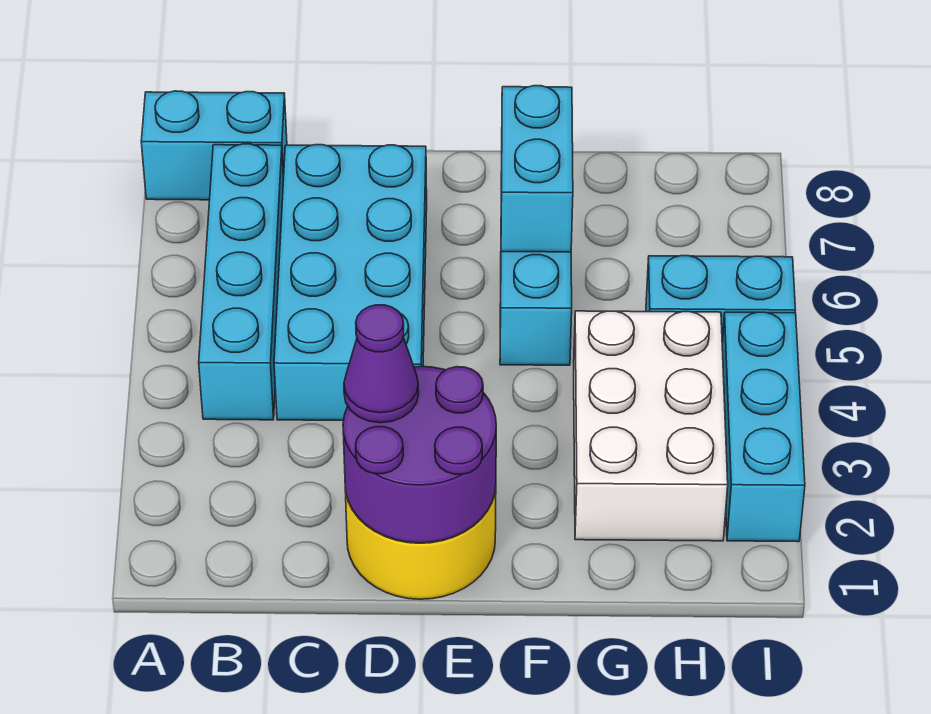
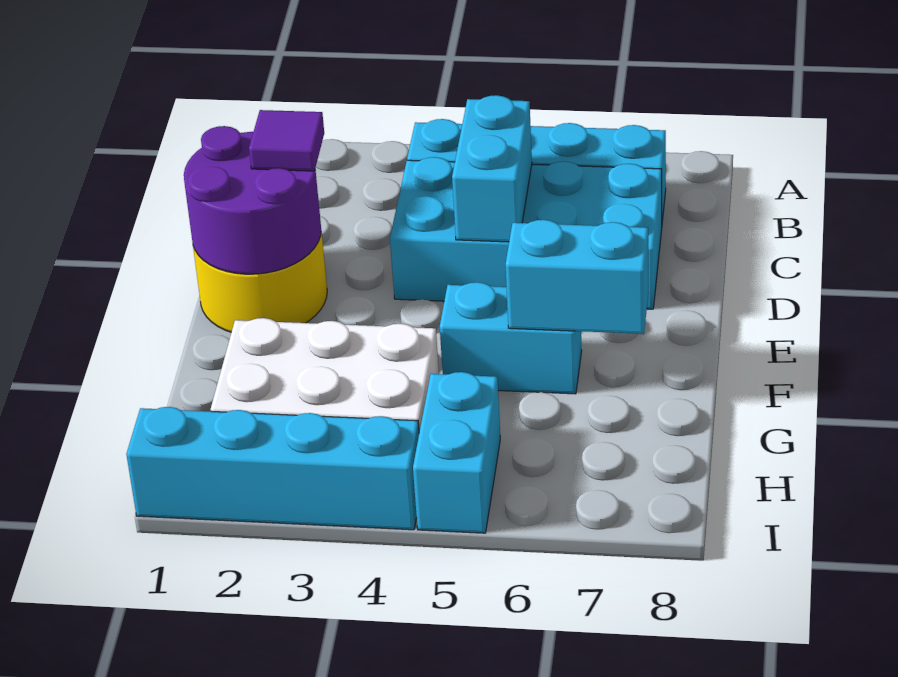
cyan brick A8:B8 level 1 -> cyan brick C5:D5 level 2
purple cone D2 level 3 -> purple tile D2 level 3
cyan brick I2:I4 level 1 -> cyan brick I1:I4 level 1

